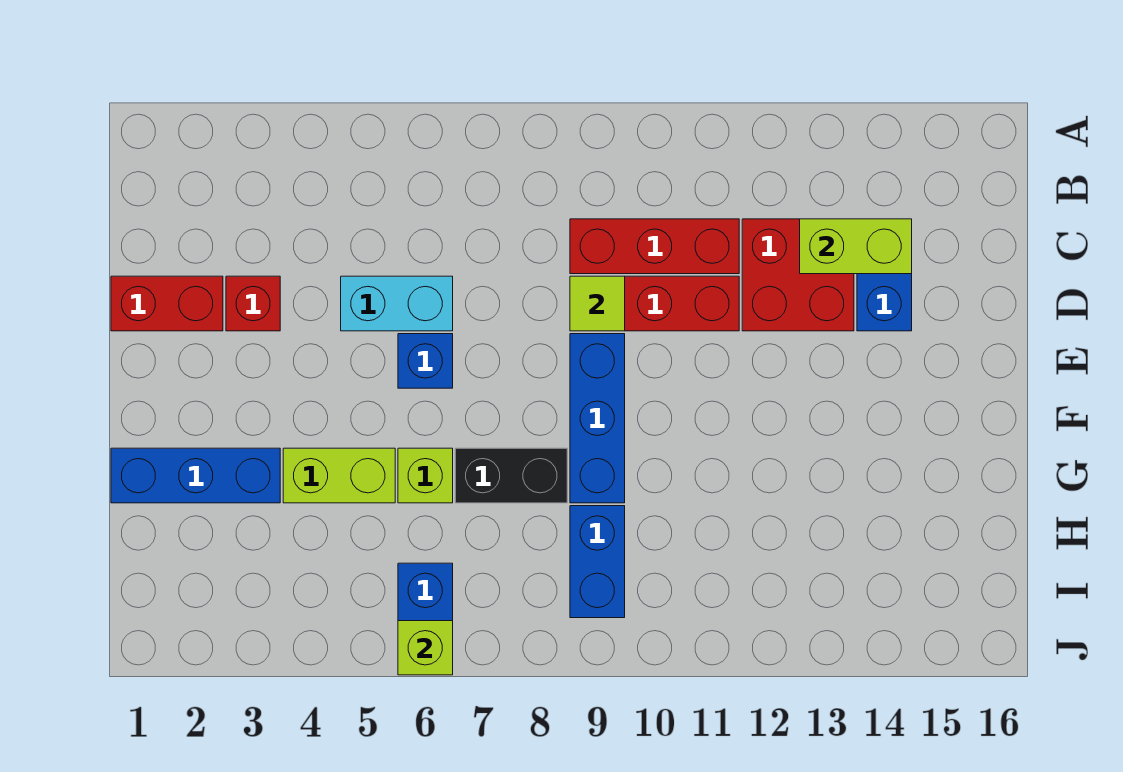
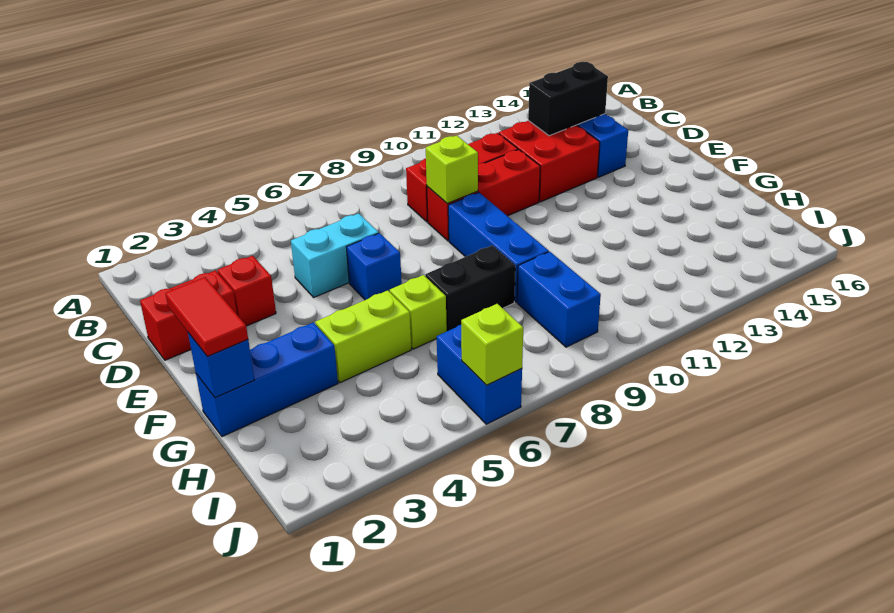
lime brick C13:C14 level 2 -> black brick C13:C14 level 2
lime tile D9 level 2 -> lime brick D9 level 2
none -> red tile F1:G1 level 3
none -> blue brick G1 level 2

